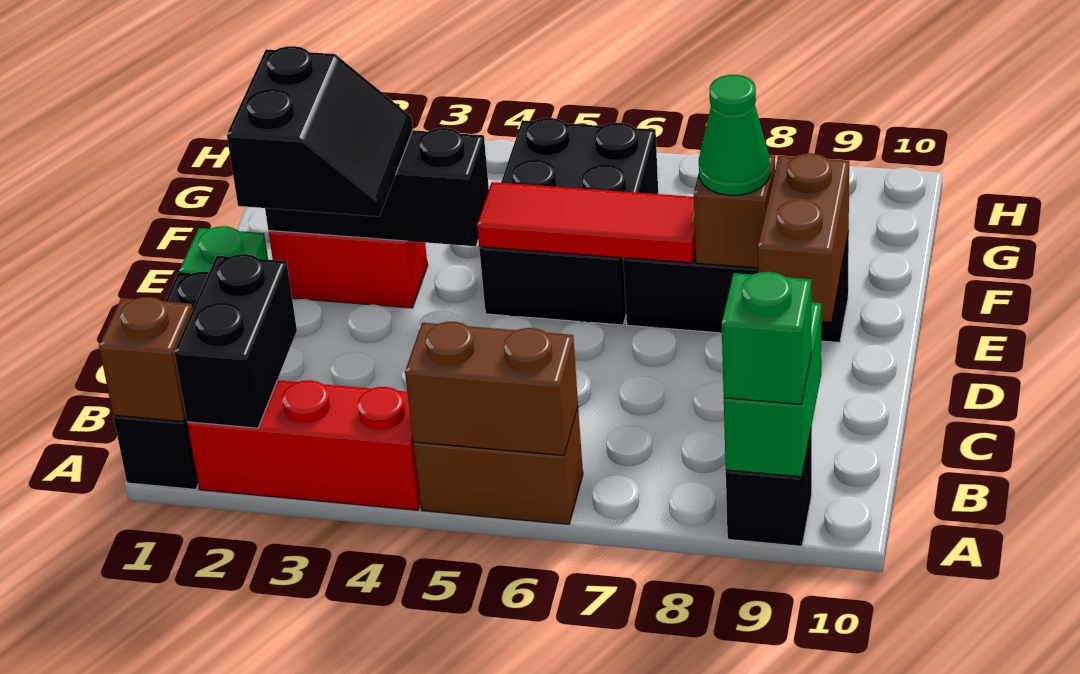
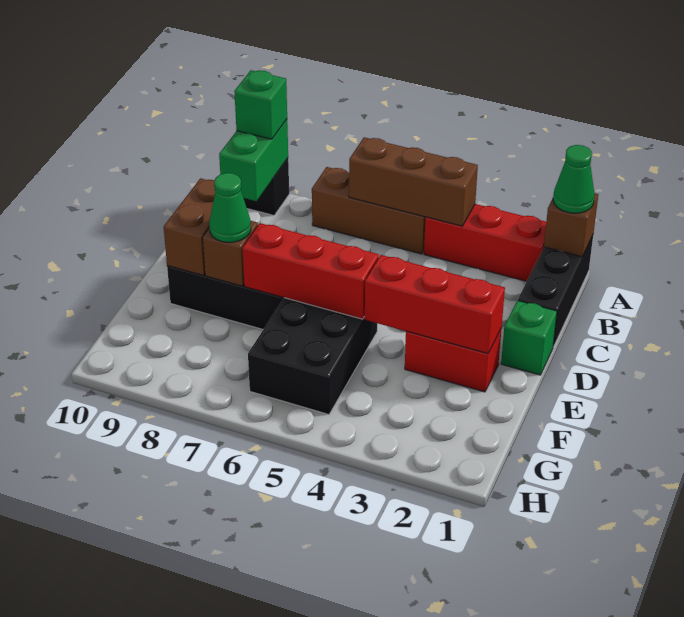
none -> green cone A1 level 3
black brick A2:B2 level 2 -> none
brown brick A5:A6 level 1 -> brown brick A5:A7 level 1
brown brick A5:A6 level 2 -> brown brick A4:A6 level 2
black slope D2:E3 level 3 top 2 -> none
black brick E2:E4 level 2 -> red brick E2:E4 level 2
red tile E5:E7 level 2 -> red brick E5:E7 level 2

